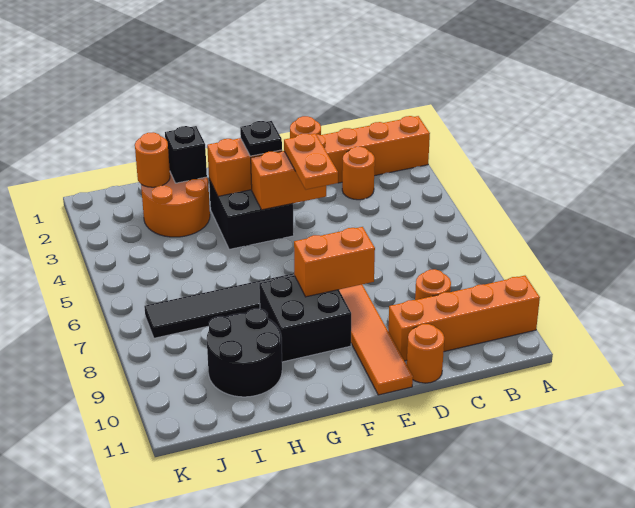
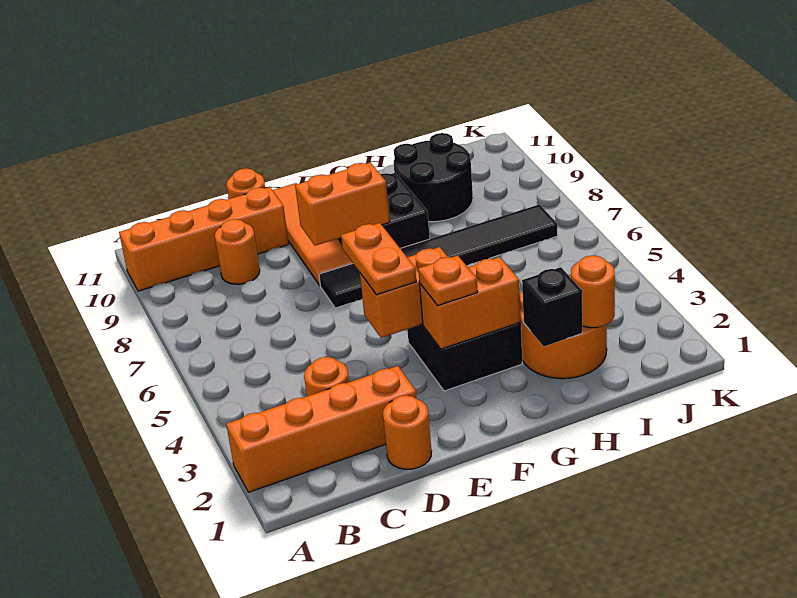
black plate F3 level 3 -> orange plate F3 level 3

